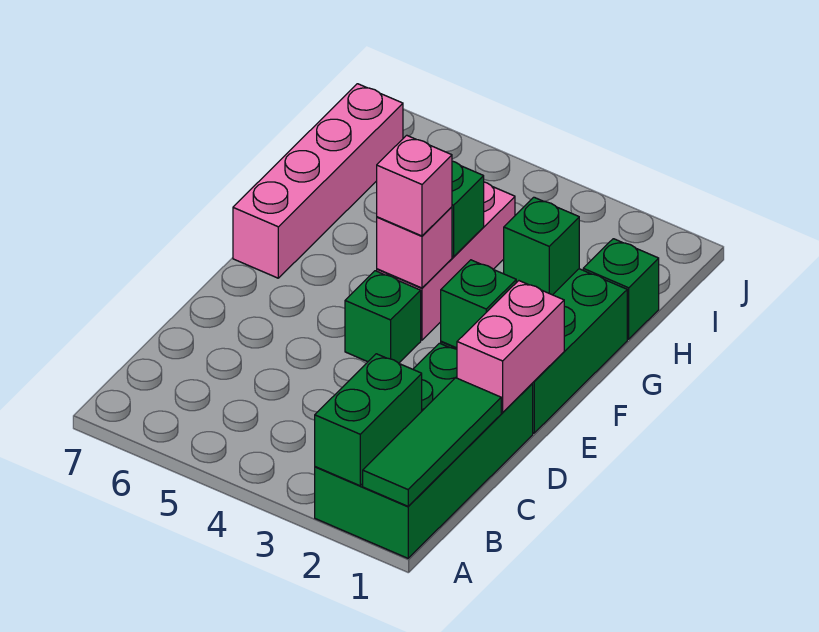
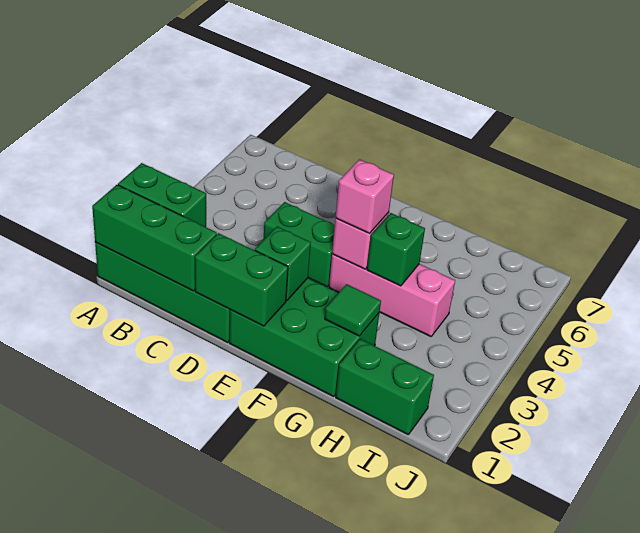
green tile A1:C1 level 2 -> green brick A1:C1 level 2
pink brick D1:E1 level 2 -> green brick D1:E1 level 2
green brick E4 level 1 -> green brick D4:E4 level 1
pink brick F7:I7 level 1 -> none
green brick G2 level 2 -> green tile G2 level 2
green brick H1 level 1 -> green brick H1:I1 level 1

